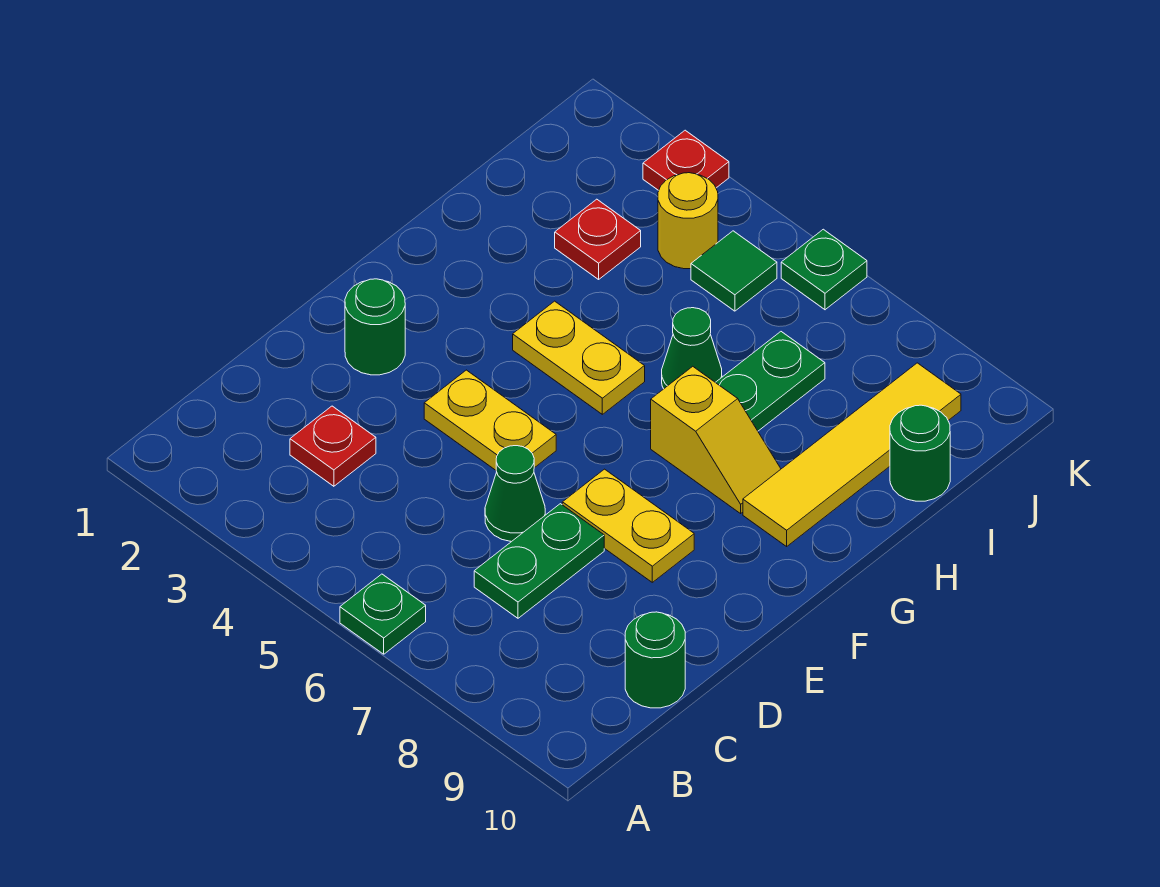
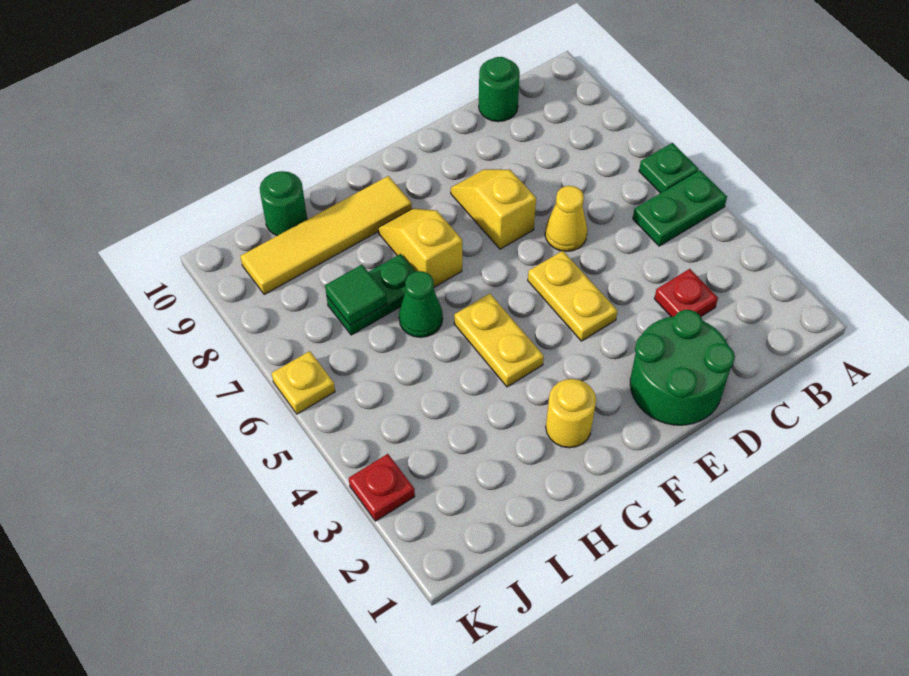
green plate C7:D7 level 1 -> green plate A5:B5 level 1
green cone D6 level 1 -> yellow cone D6 level 1
green round brick E2 level 1 -> green round brick D1:E2 level 1
yellow plate E7:E8 level 1 -> yellow slope E7:E8 level 1 top 7
red plate I3 level 1 -> none
yellow round brick J4 level 1 -> yellow round brick G2 level 1
green tile J5 level 1 -> green tile I7 level 2
green plate K6 level 1 -> yellow plate K6 level 1

